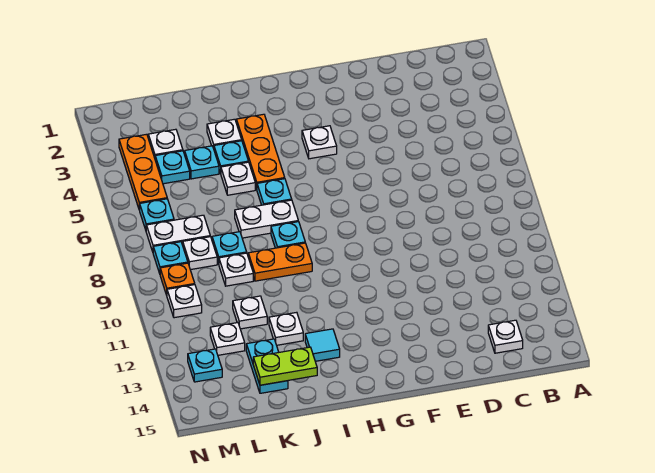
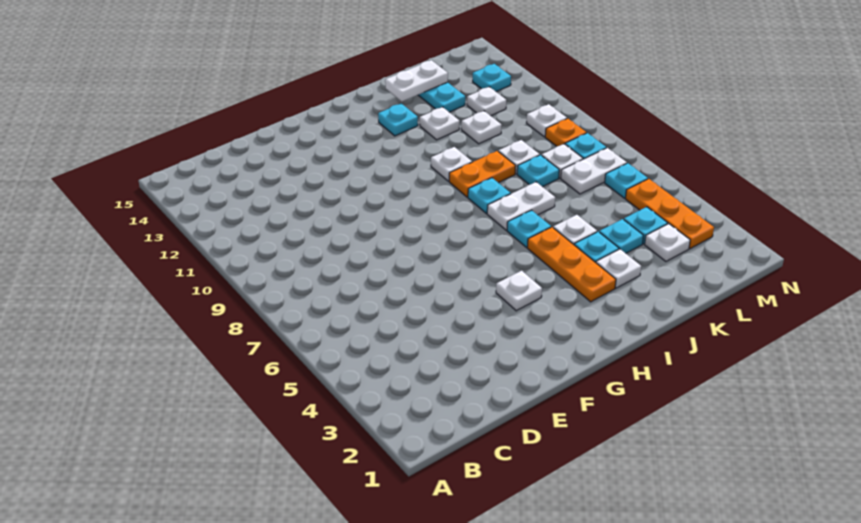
white plate C14 level 1 -> white plate I10 level 1
cyan tile I13 level 1 -> cyan plate I13 level 1
lime plate J14:K14 level 2 -> white plate J14:K14 level 2

